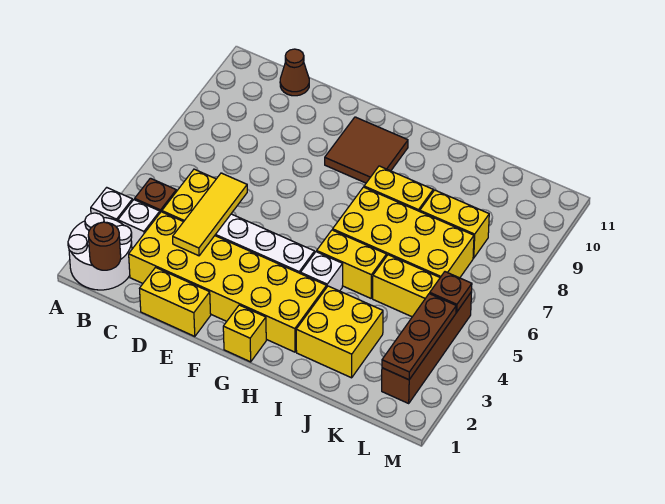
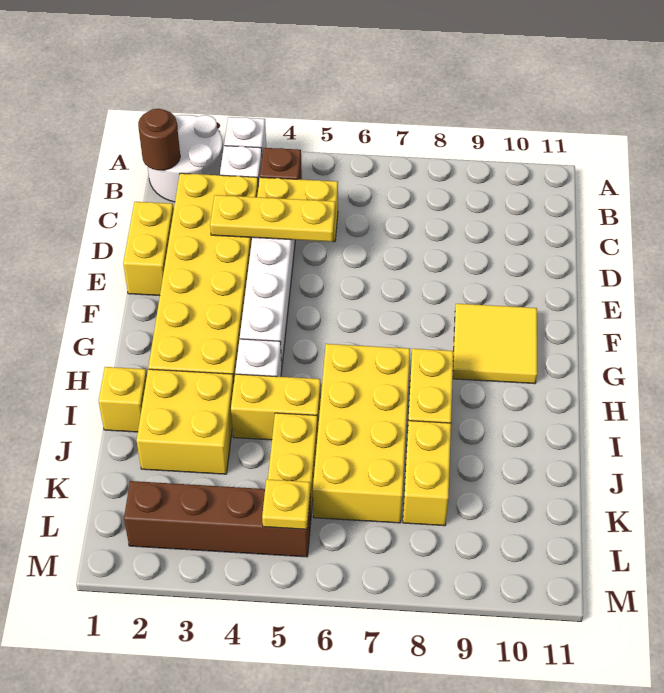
brown cone C11 level 1 -> none
yellow tile D3:D5 level 2 -> yellow plate D3:D5 level 2
brown tile F9:G10 level 1 -> yellow tile F9:G10 level 1
yellow brick G1 level 1 -> yellow brick I1 level 1
yellow brick H5:I5 level 1 -> yellow brick I4:I5 level 1
brown plate L2:L4 level 2 -> none
brown plate L5 level 2 -> yellow plate L5 level 2

